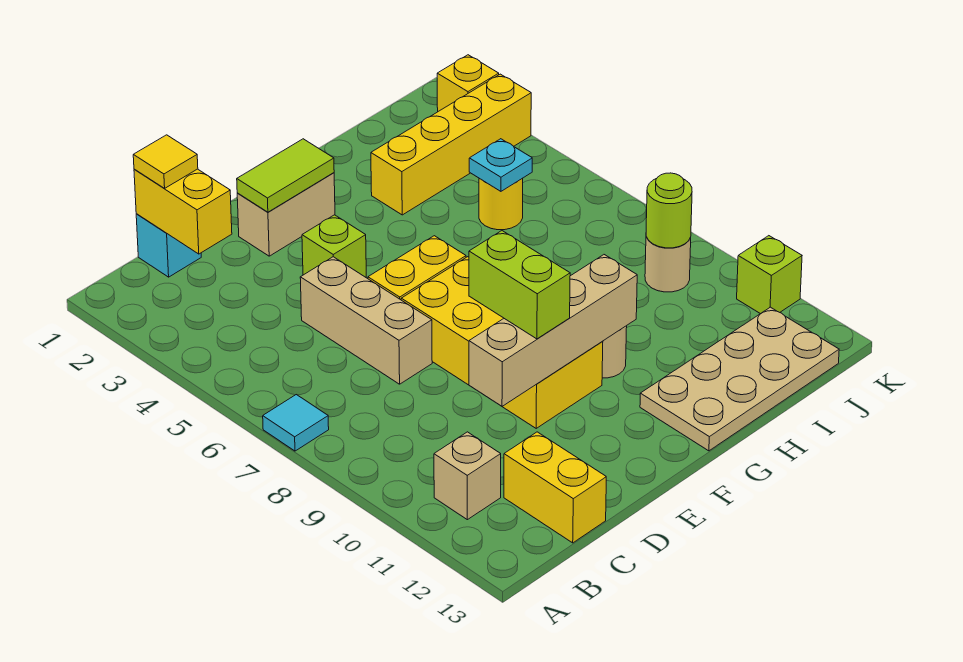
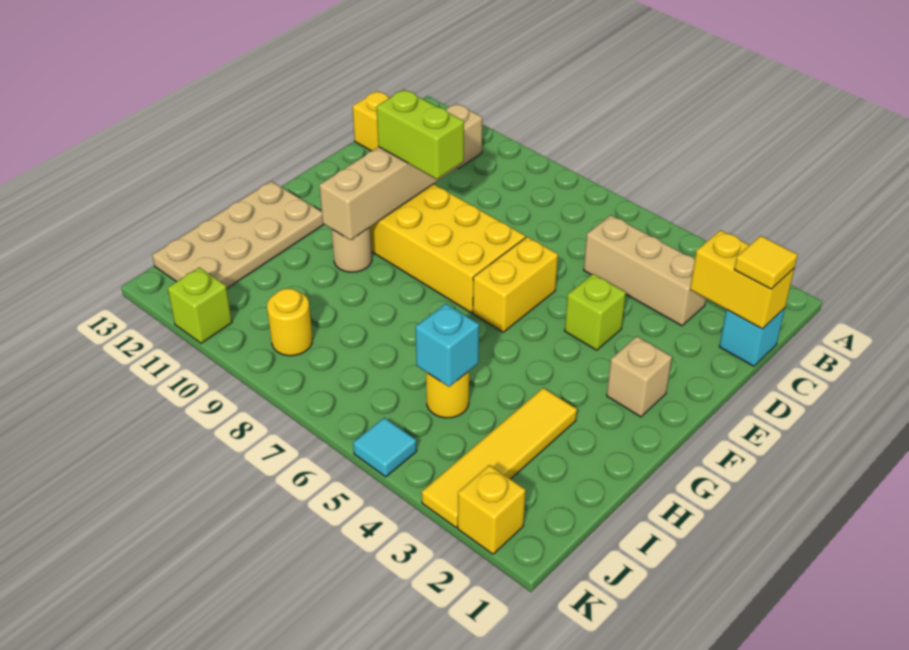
cyan tile A7 level 1 -> cyan tile K5 level 1
tan brick D5:D7 level 1 -> tan brick C3:C5 level 1
tan brick E2:F2 level 1 -> tan brick F2 level 1
lime tile E2:F2 level 2 -> none
yellow brick H3:K3 level 1 -> yellow tile H3:K3 level 1
cyan plate I5 level 2 -> cyan brick I5 level 2
tan round brick J9 level 1 -> yellow round brick J9 level 1
lime round brick J9 level 2 -> none

